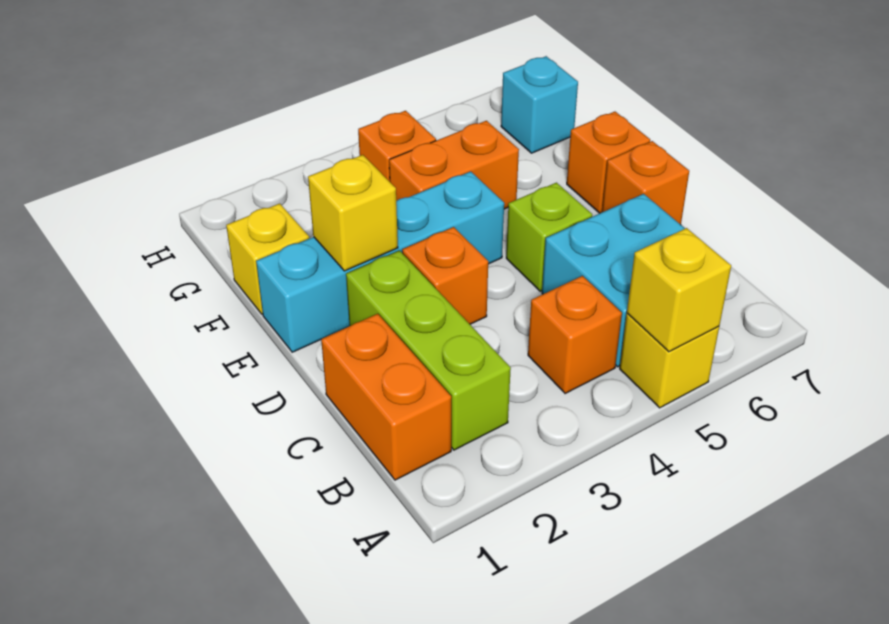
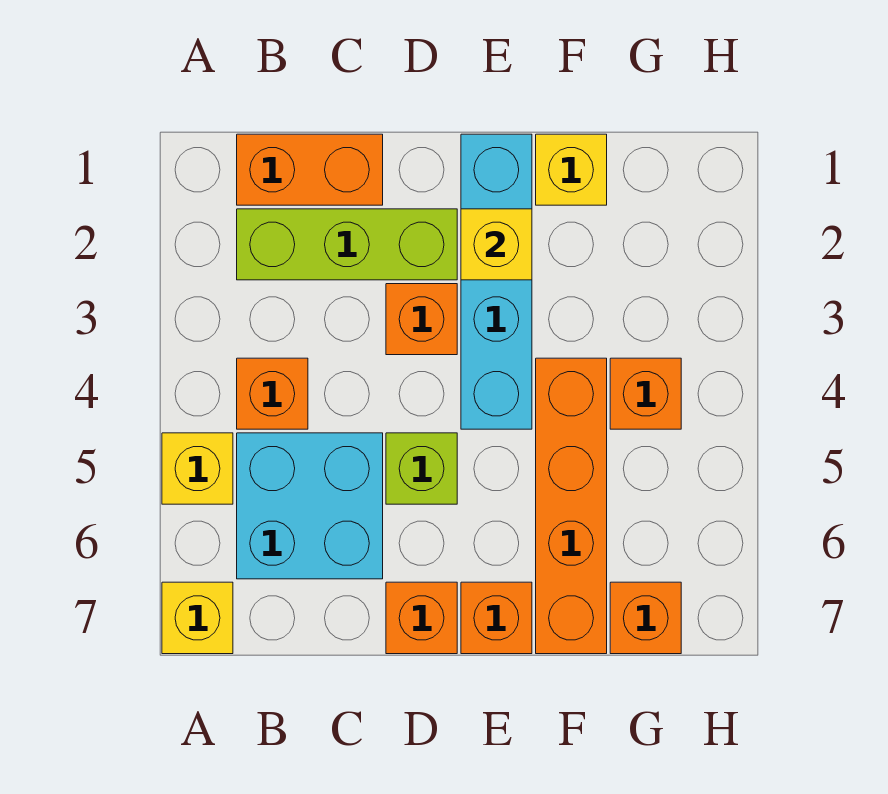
yellow brick A5 level 2 -> yellow brick A7 level 1
orange brick F4:F5 level 1 -> orange brick F4:F7 level 1
cyan brick G7 level 1 -> orange brick G7 level 1

